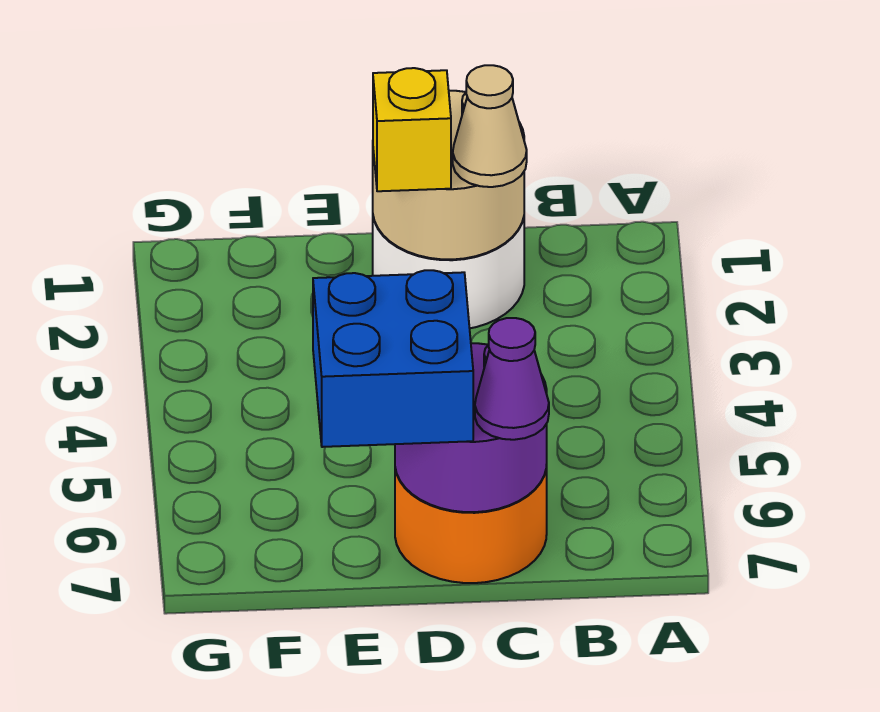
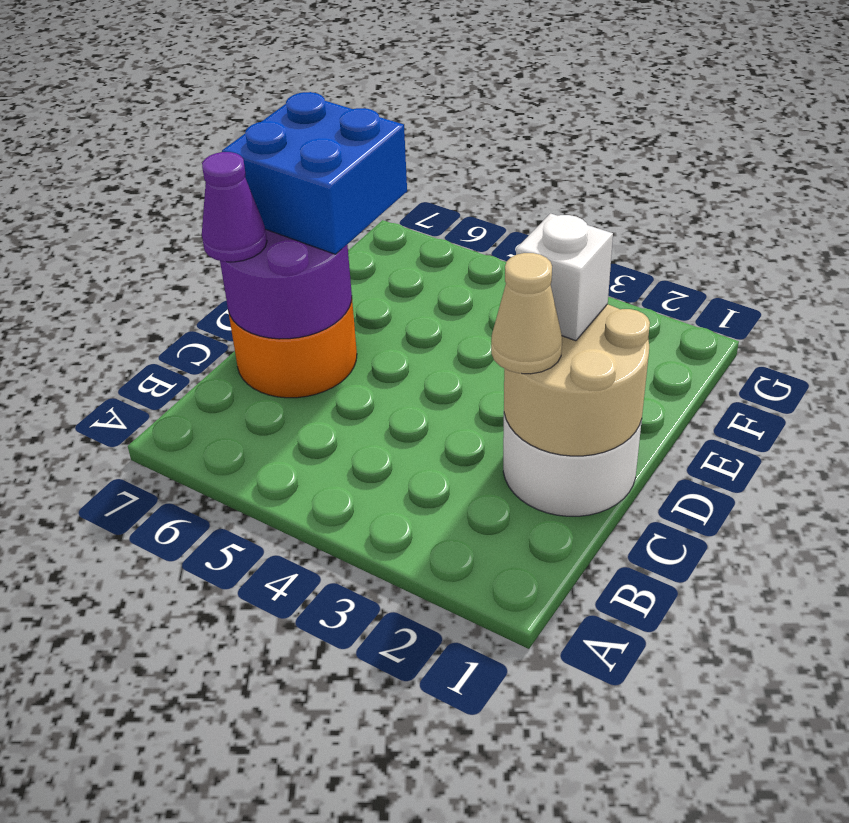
yellow brick D2 level 3 -> white brick D2 level 3

